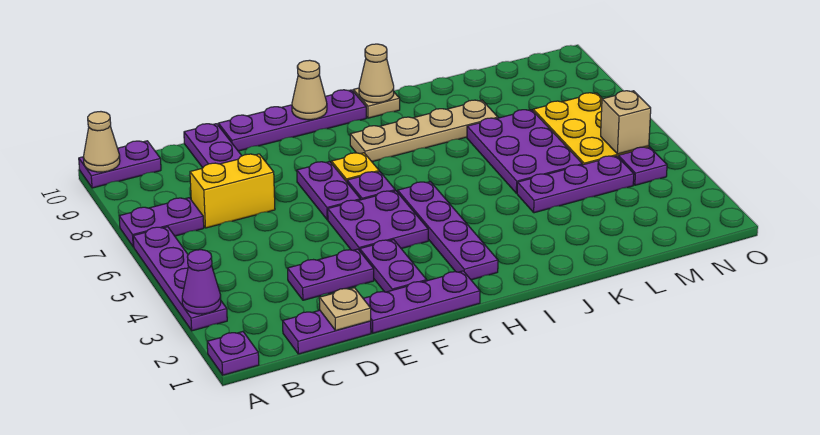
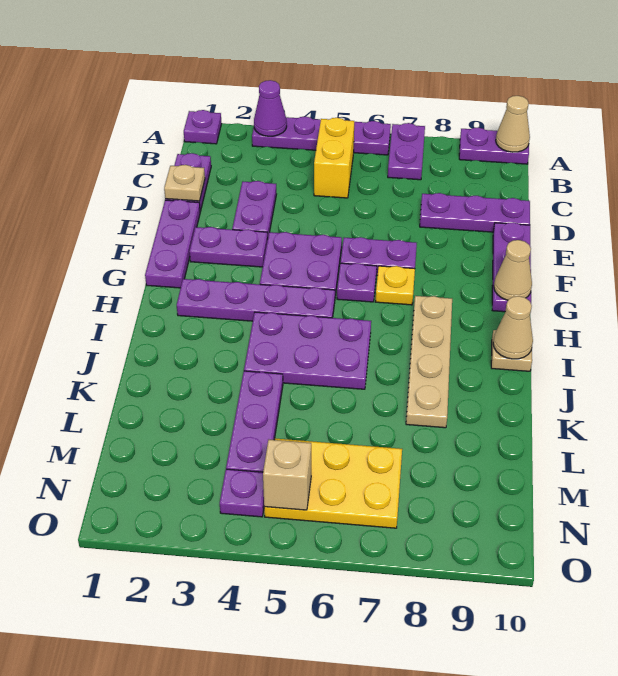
purple plate A10:B10 level 1 -> purple plate A9:A10 level 1
yellow brick C7:D7 level 1 -> yellow brick B5:C5 level 1
purple plate E10:H10 level 1 -> purple plate E10:G10 level 1
purple plate K5:L7 level 1 -> purple plate I4:J6 level 1

